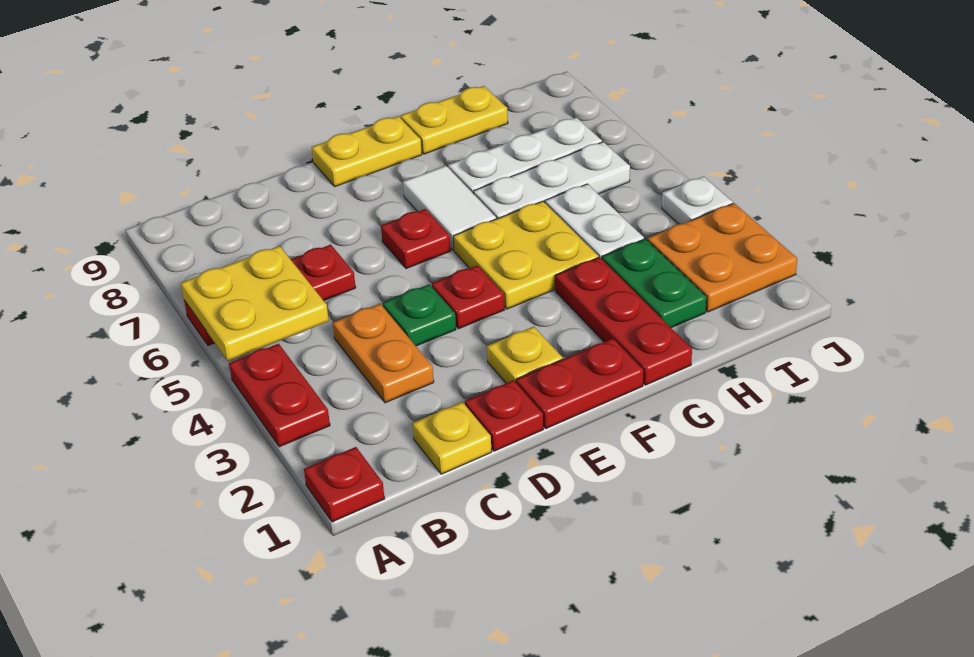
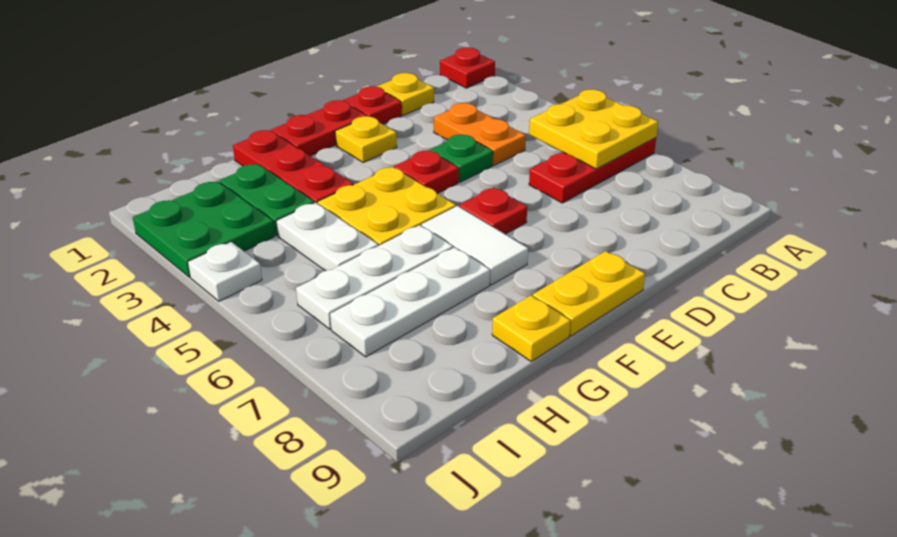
red plate A3:A4 level 1 -> none
yellow plate G9:H9 level 1 -> yellow plate G9 level 1
orange plate I2:J3 level 1 -> green plate I2:J3 level 1

